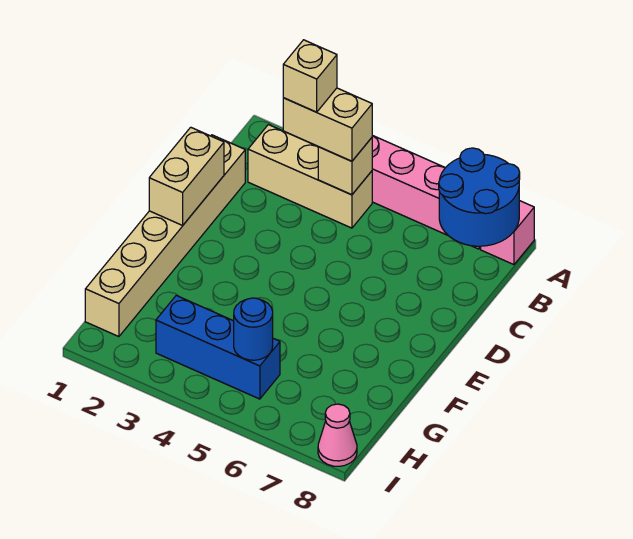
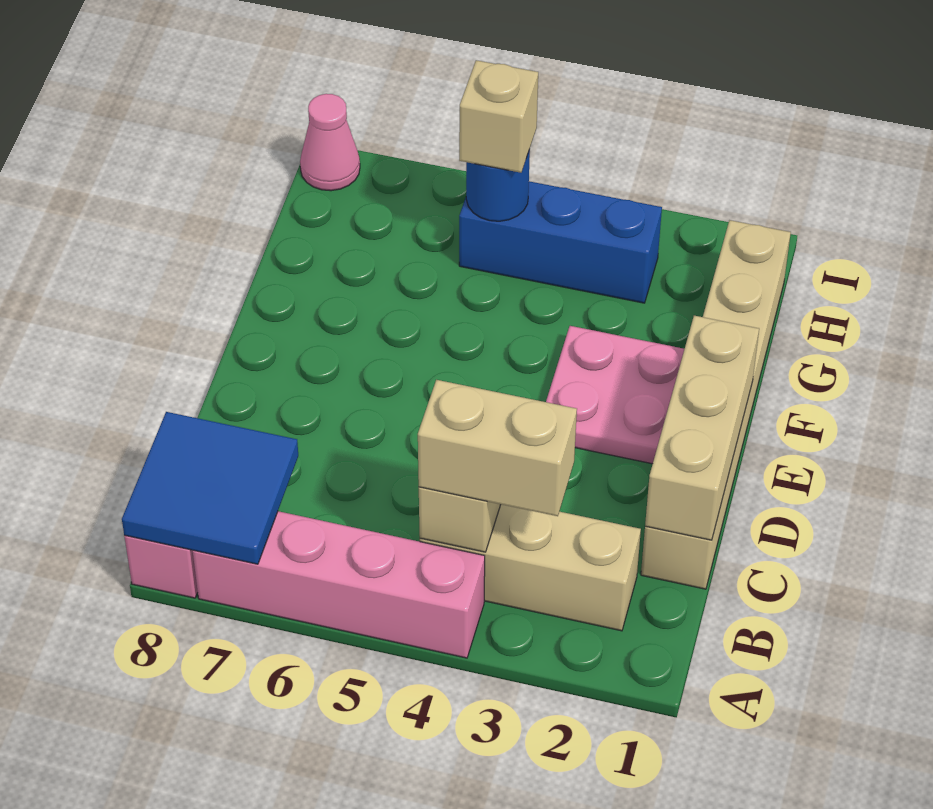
blue round brick A7:B8 level 2 -> blue tile A7:B8 level 2
tan brick B3 level 4 -> tan brick H5 level 3
tan brick D1:E1 level 2 -> tan brick C1:E1 level 2
none -> pink plate E2:F3 level 1

